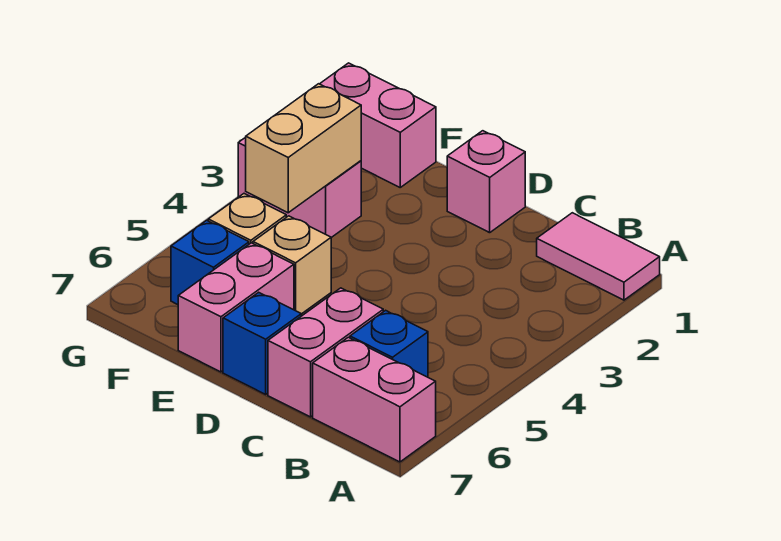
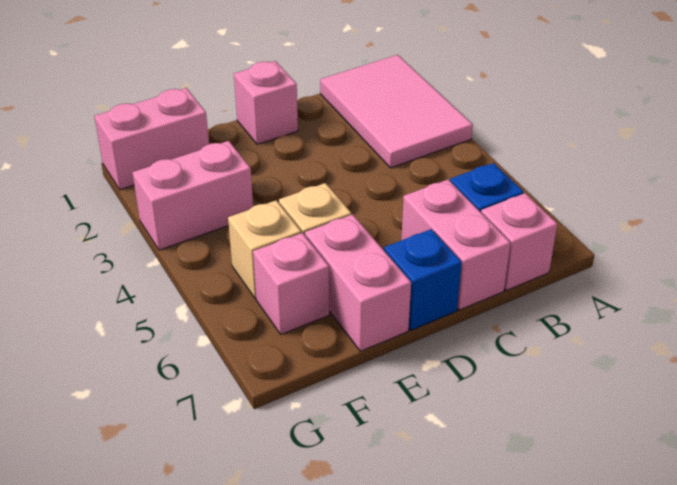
pink tile A1:B1 level 1 -> pink tile A1:B3 level 1
pink brick A7:B7 level 1 -> pink brick B7 level 1
tan brick F3:F4 level 2 -> none
blue brick F6 level 1 -> pink brick F6 level 1

